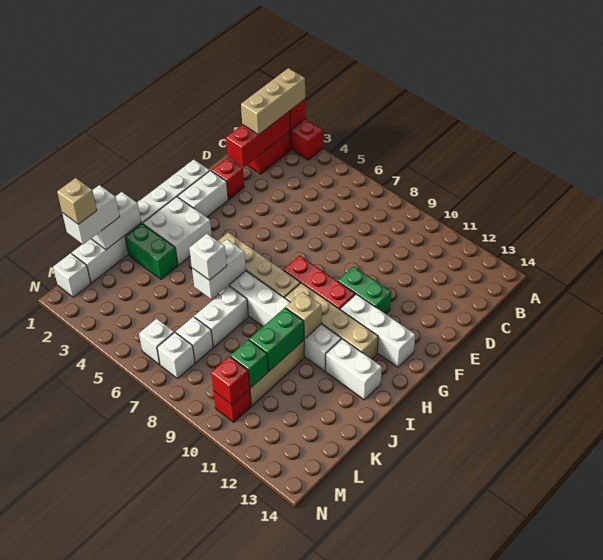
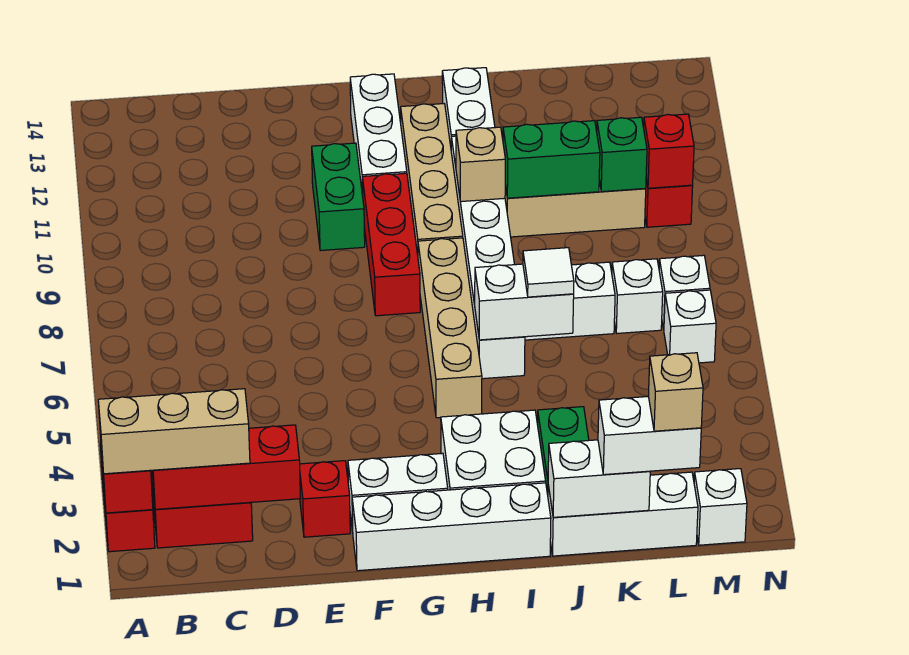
white brick J6 level 3 -> white tile J6 level 3

